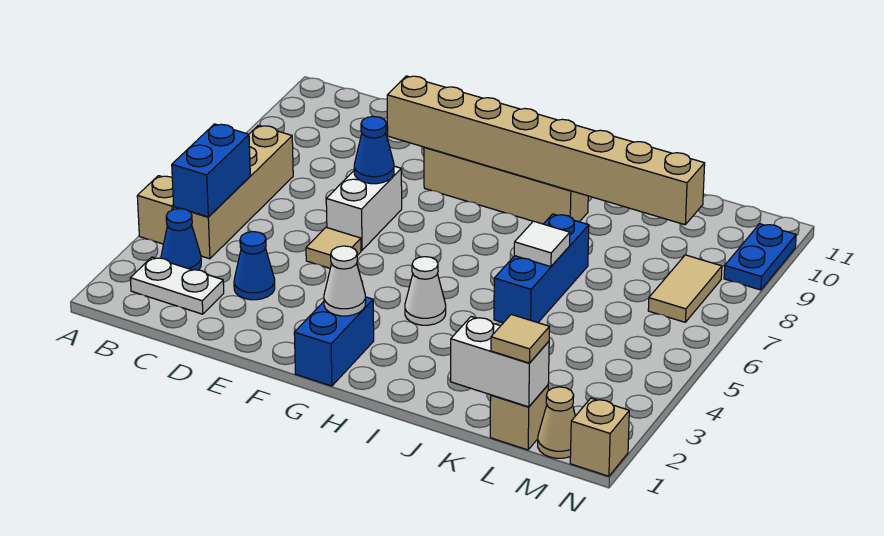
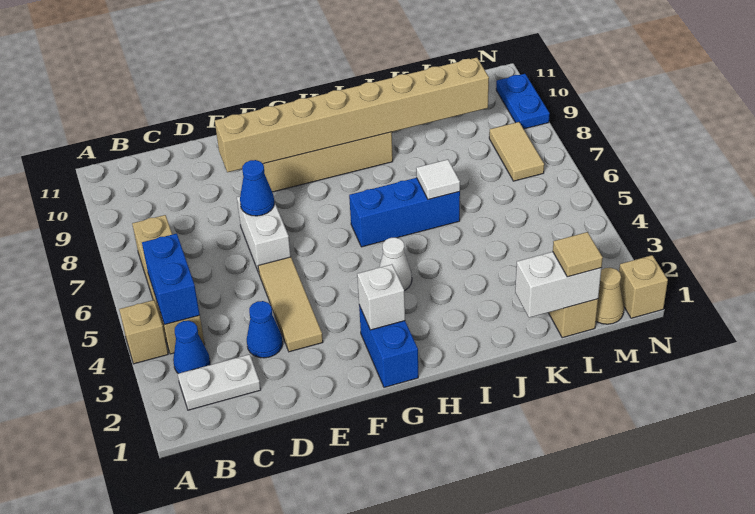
tan tile E5 level 1 -> tan tile E3:E5 level 1
white cone G2 level 2 -> white brick G2 level 2
blue brick J5:J7 level 1 -> blue brick H6:J6 level 1

